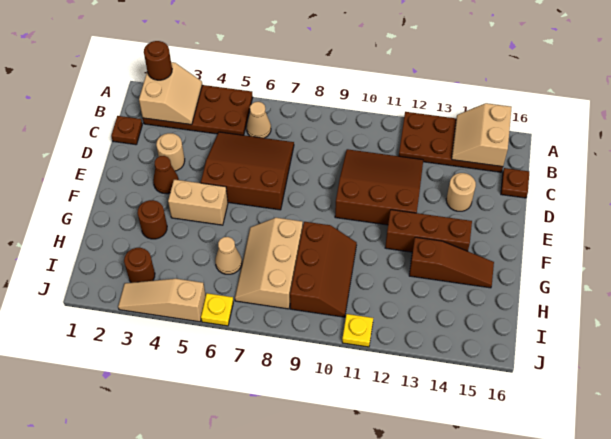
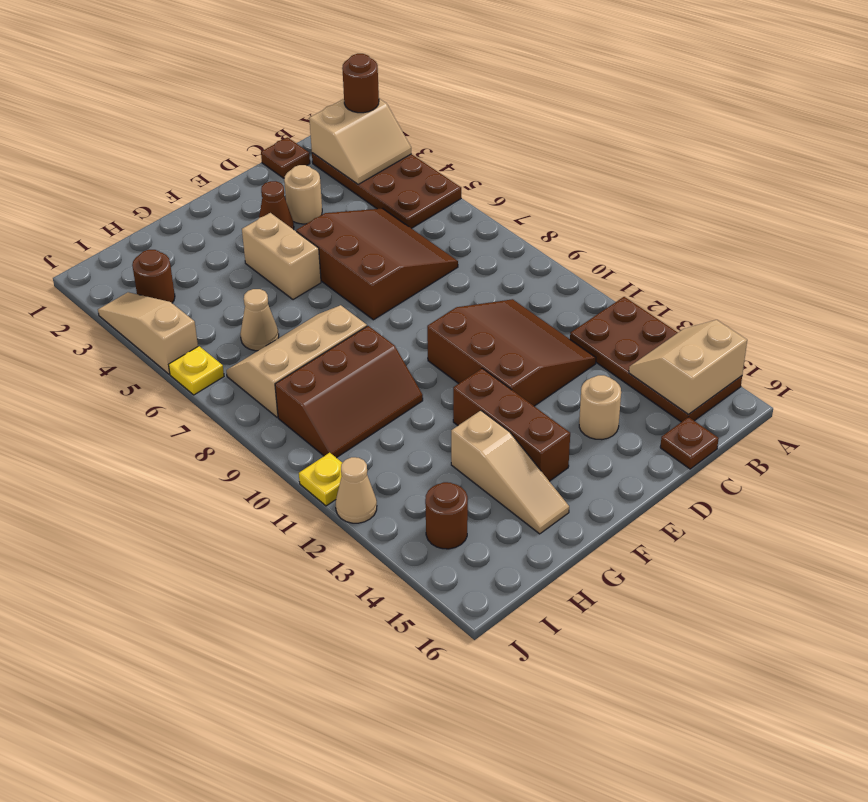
tan cone B6 level 1 -> tan cone J12 level 1
brown round brick G3 level 1 -> brown round brick I14 level 1
brown slope G13:G15 level 1 top 13 -> tan slope G13:G15 level 1 top 13

